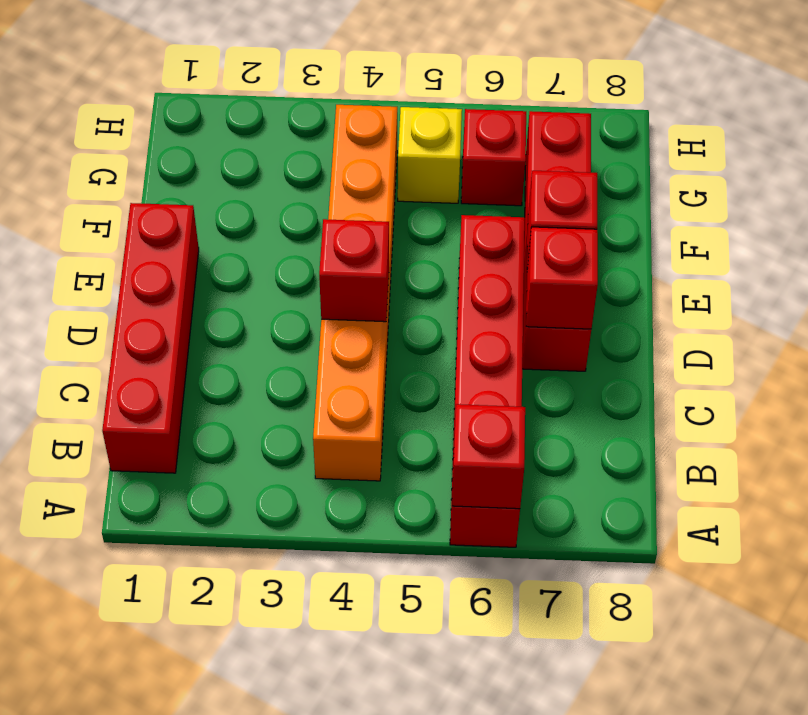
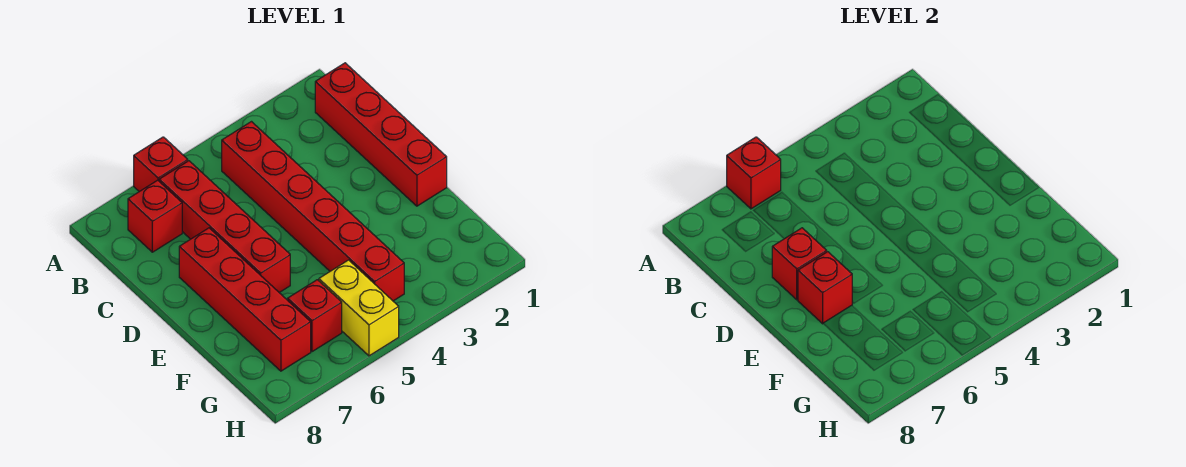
orange brick B4:G4 level 1 -> red brick B4:G4 level 1
red brick D4 level 2 -> red brick B7 level 1
yellow brick G5 level 1 -> yellow brick G5:H5 level 1

